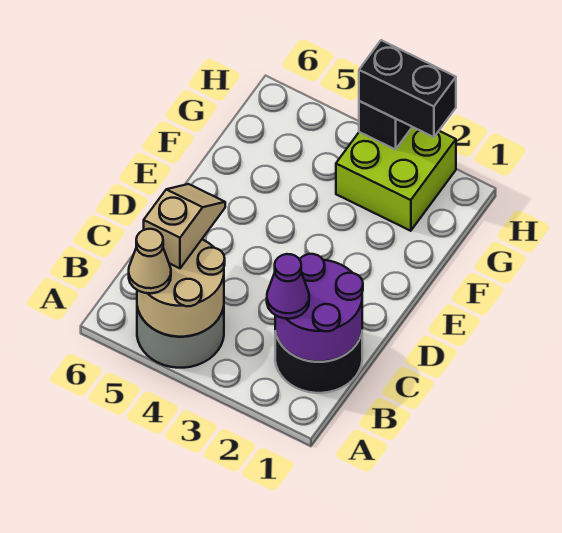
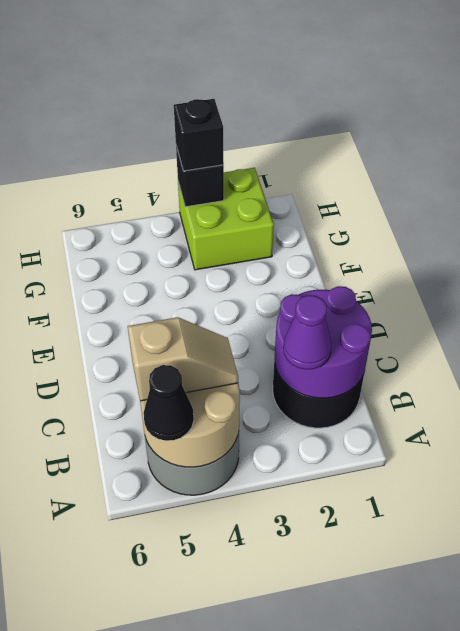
tan cone A5 level 3 -> black cone A5 level 3
tan slope B5:C5 level 3 top B -> tan slope B4:B5 level 3 top 5
black brick H2:H3 level 3 -> black brick H3 level 3

